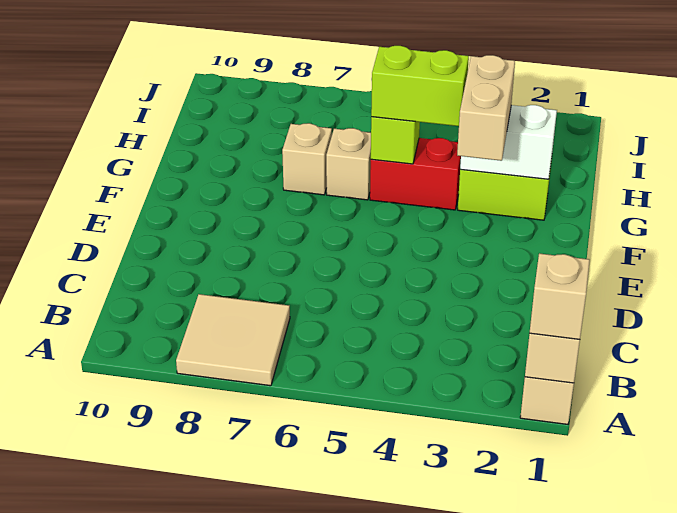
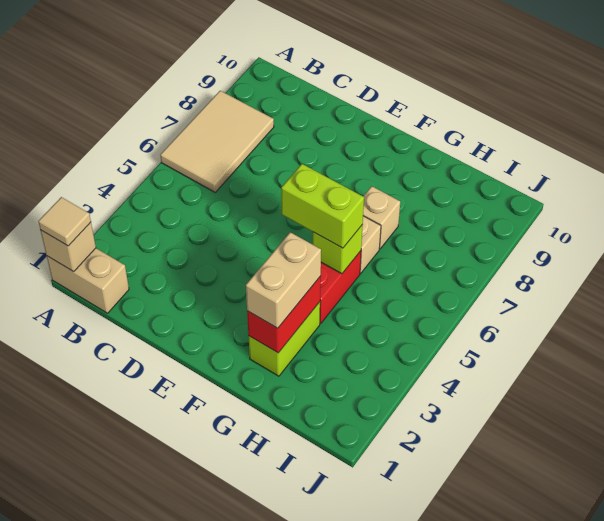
tan brick A1 level 3 -> tan tile A1 level 3
tan tile A7:B8 level 1 -> tan tile A6:B8 level 1
tan brick F3:G3 level 3 -> tan brick G2:G3 level 3
white brick G2:G3 level 2 -> red brick G2:G3 level 2
lime brick G4:G5 level 3 -> lime brick F5:G5 level 3

